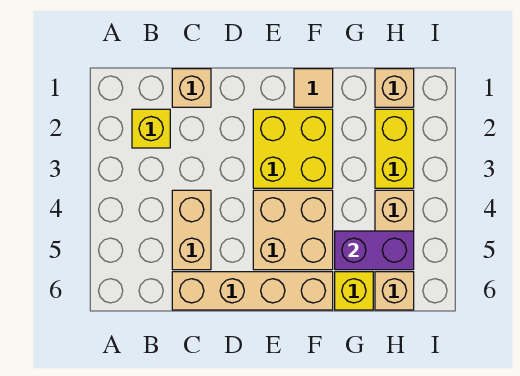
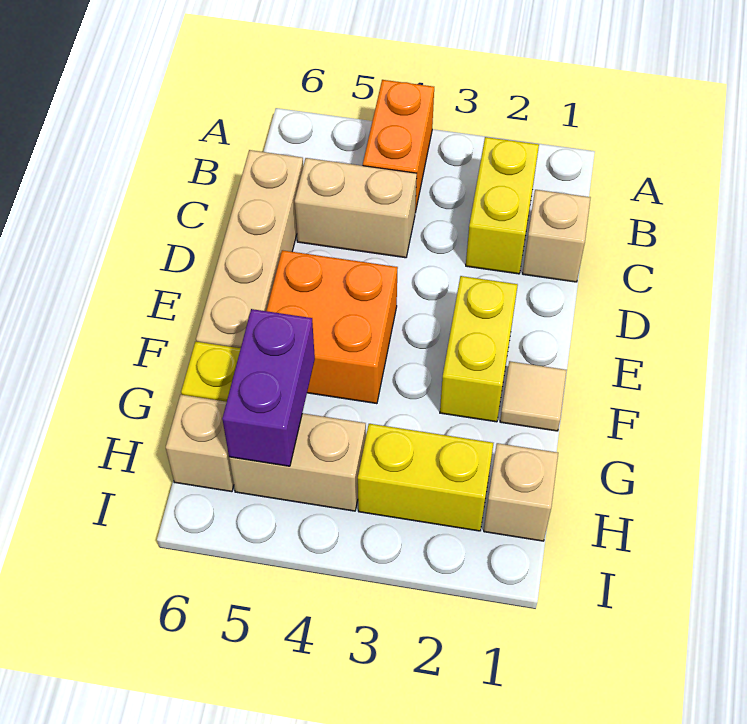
none -> orange brick A4:B4 level 1
yellow brick B2 level 1 -> yellow brick B2:C2 level 1
yellow brick E2:F3 level 1 -> yellow brick E2:F2 level 1
tan brick E4:F5 level 1 -> orange brick E4:F5 level 1

